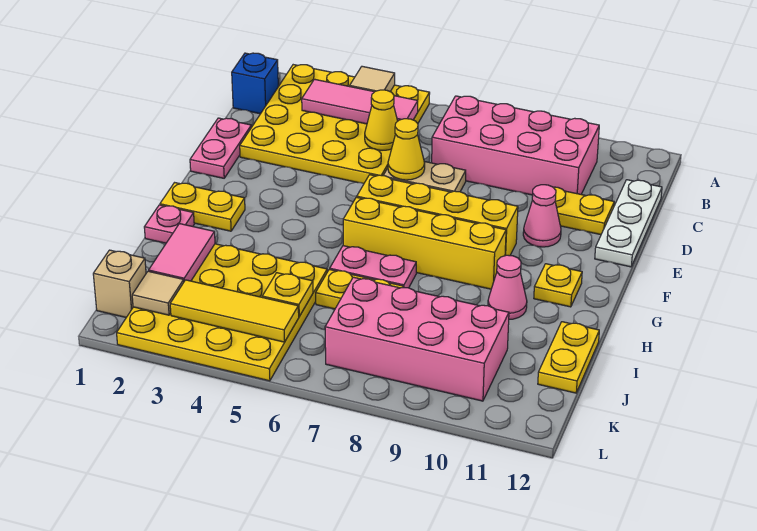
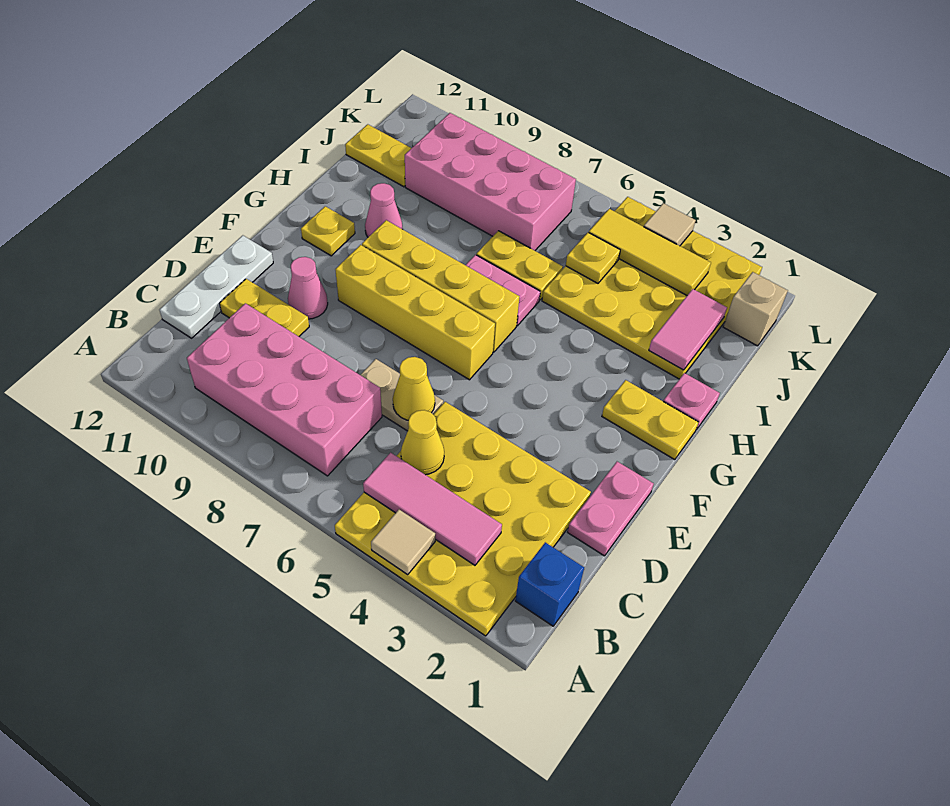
yellow plate I12:J12 level 1 -> yellow plate J11:J12 level 1
tan tile K2 level 2 -> tan tile L4 level 2

